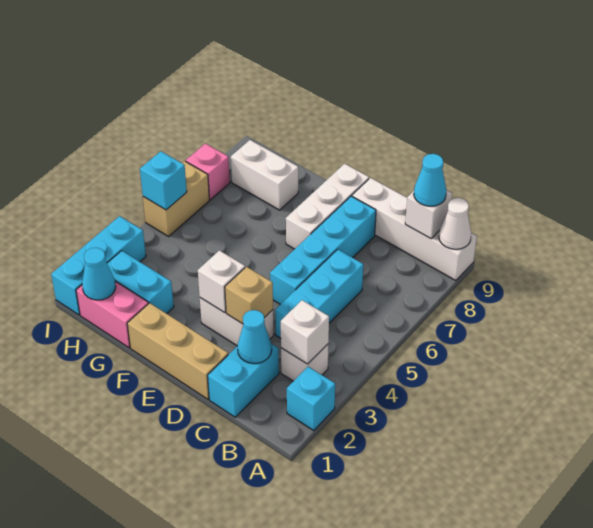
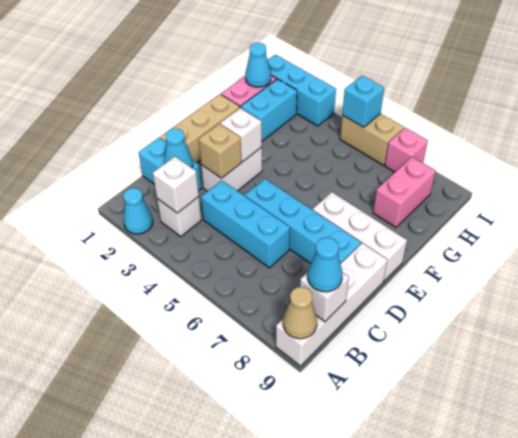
cyan brick A2 level 1 -> cyan cone A2 level 1
white cone A9 level 2 -> tan cone A9 level 2
white brick G8:H8 level 1 -> pink brick G8:H8 level 1

